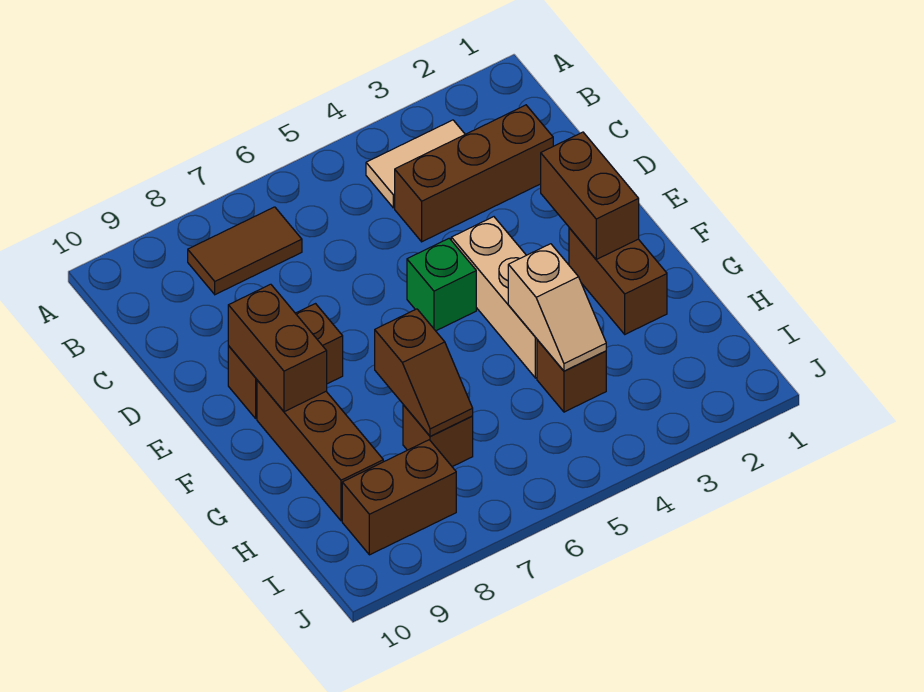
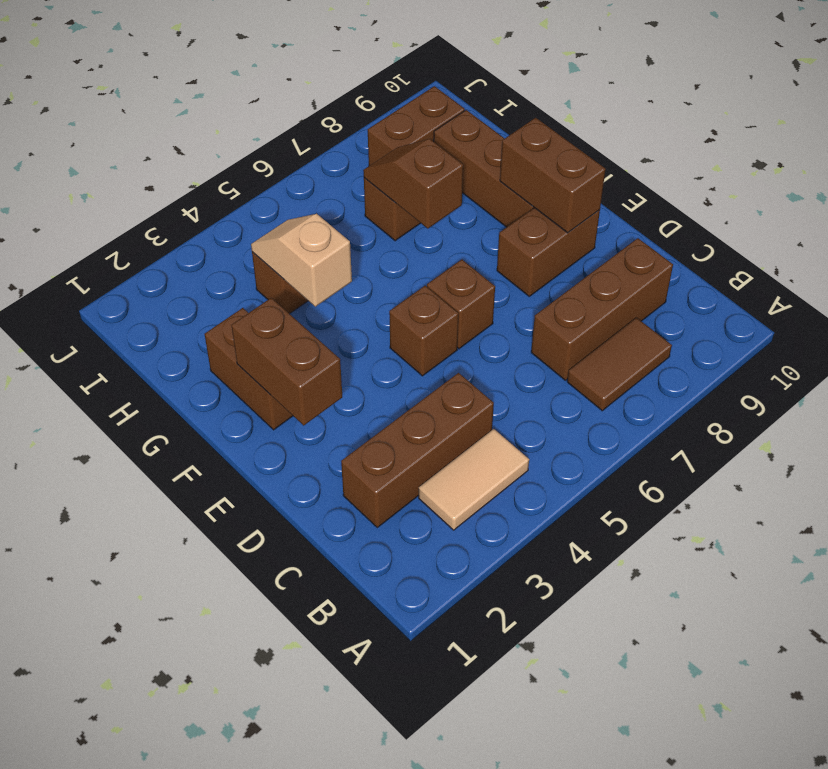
none -> brown brick C7:C9 level 1
tan brick E4:G4 level 1 -> none
green brick E5 level 1 -> brown brick E5 level 1
none -> brown brick E6 level 1

